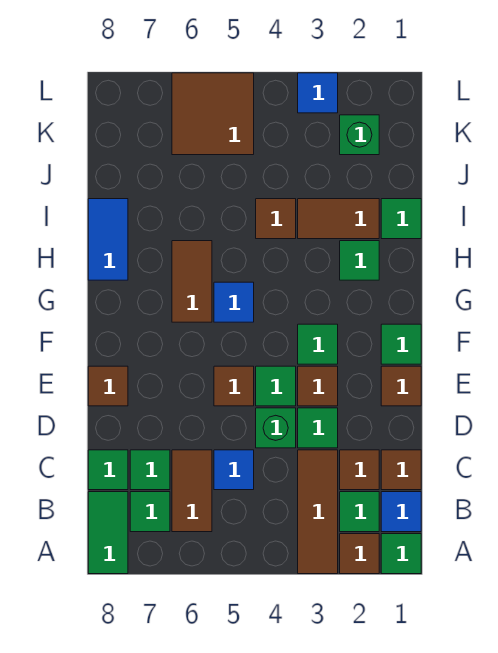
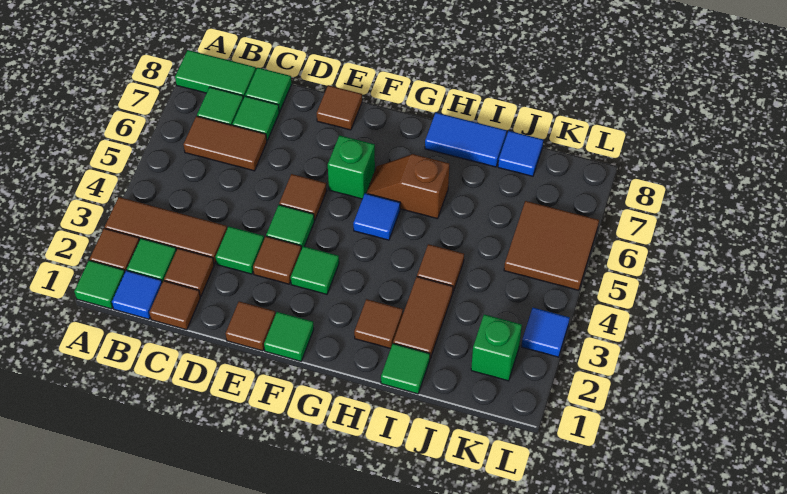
blue tile C5 level 1 -> blue tile J8 level 1
green brick D4 level 1 -> green brick F6 level 1
brown tile G6:H6 level 1 -> brown slope G6:H6 level 1 top H
green tile H2 level 1 -> brown tile H2 level 1

